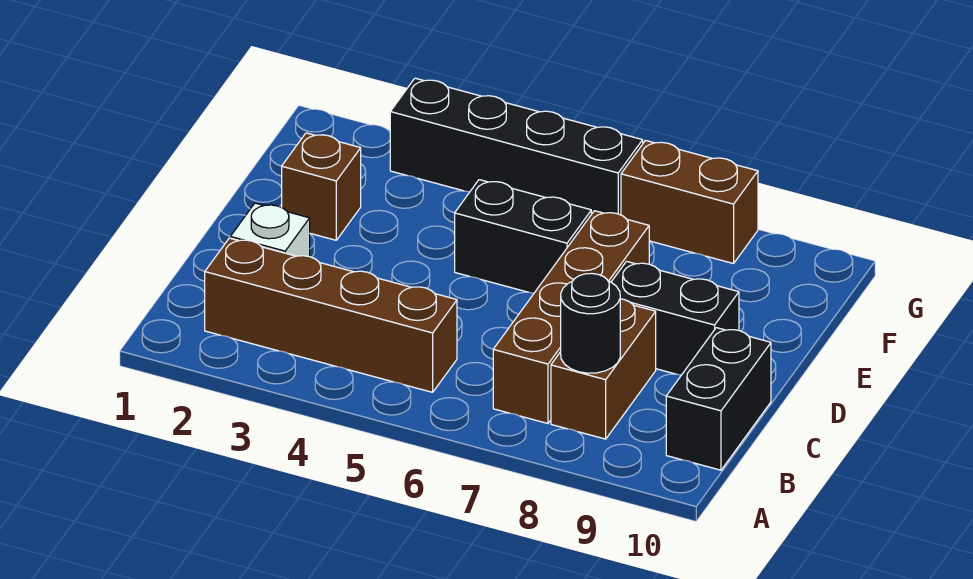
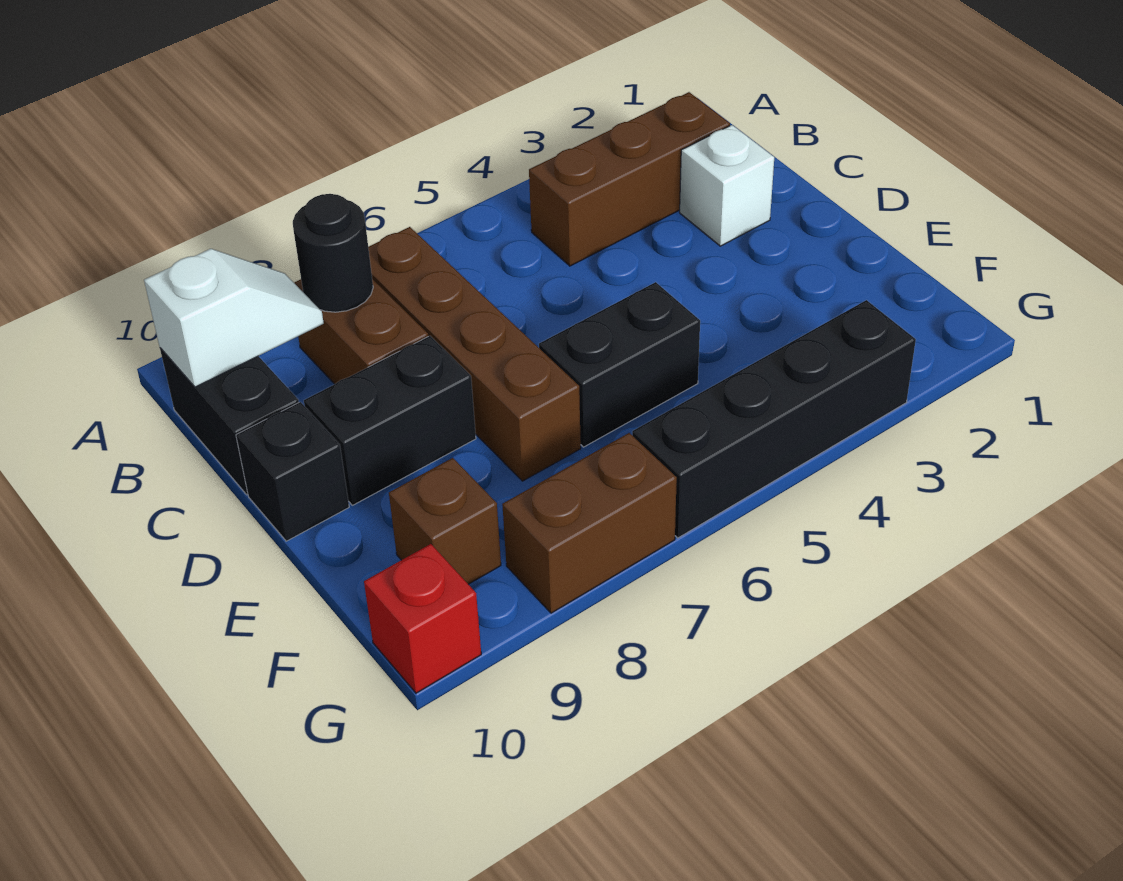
brown brick B2:B5 level 1 -> brown brick B2:B4 level 1
none -> white slope B9:B10 level 2 top 10
none -> black brick D10 level 1
brown brick E2 level 1 -> brown brick F9 level 1
none -> red brick G10 level 1

